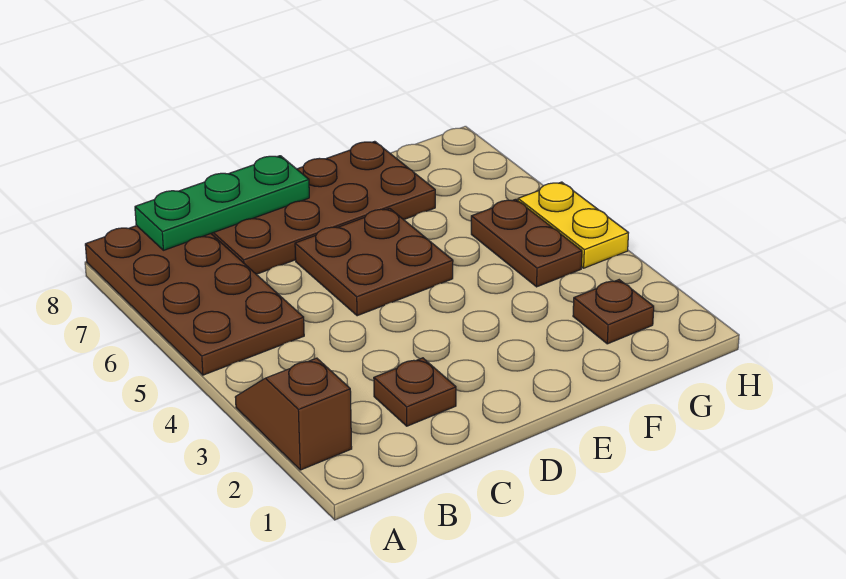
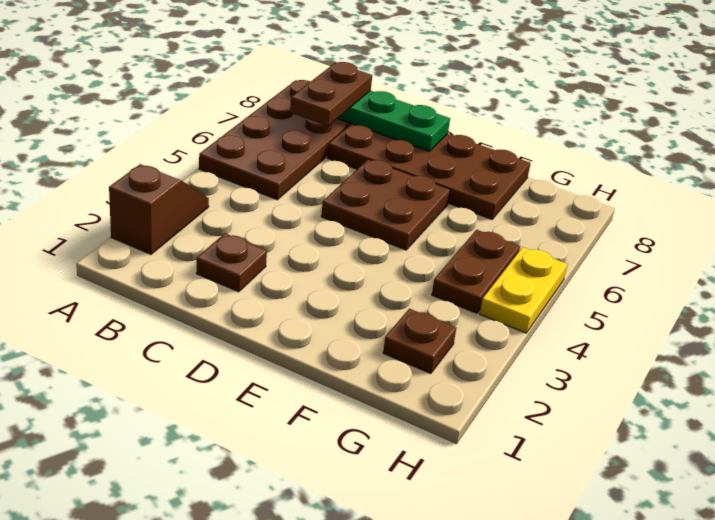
none -> brown plate B7:B8 level 3

